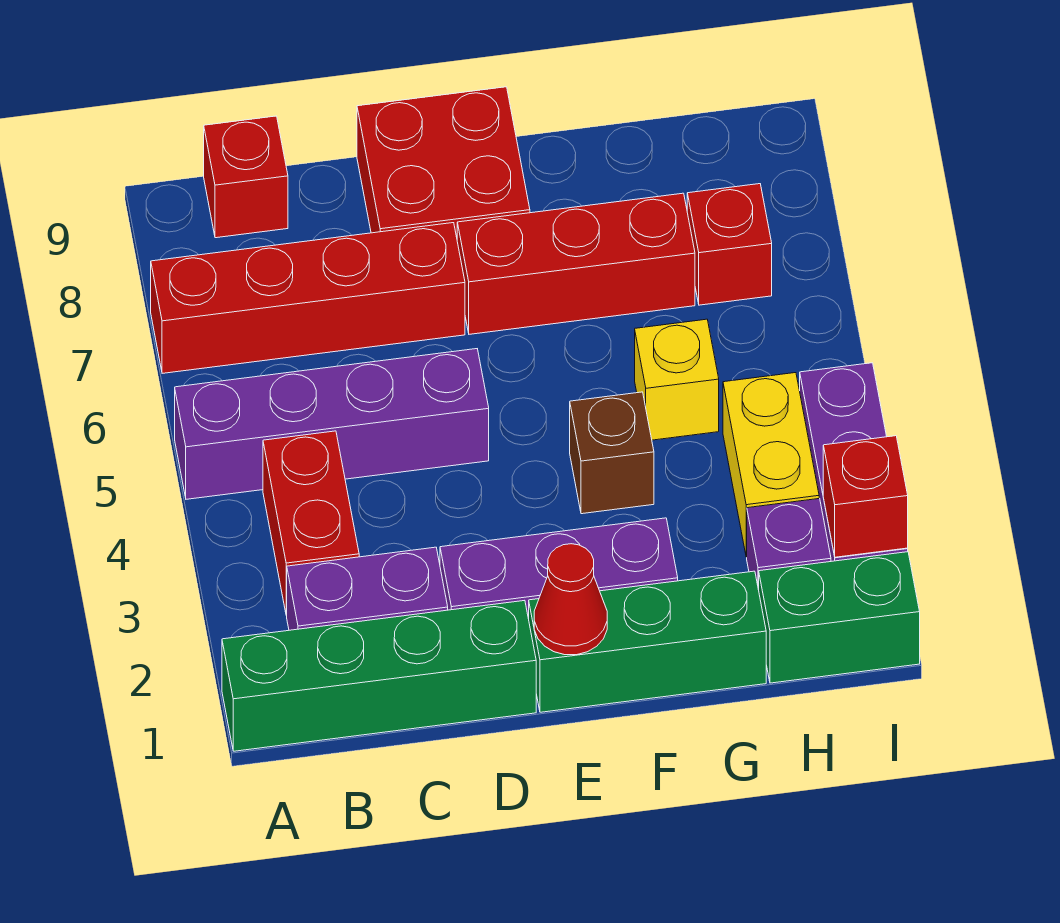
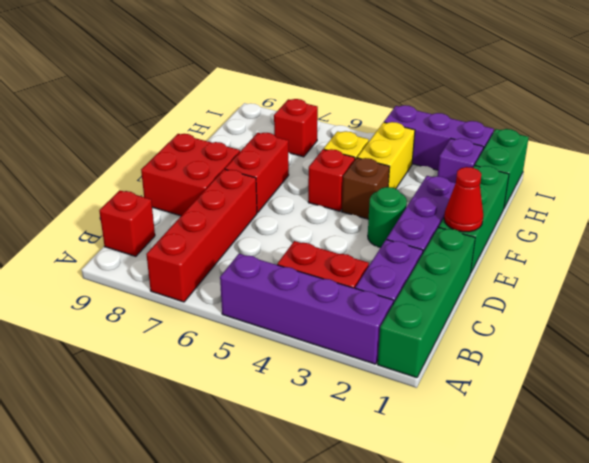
purple brick A5:D5 level 1 -> purple brick A2:A5 level 1
none -> green round brick E3 level 1
red brick E7:G7 level 1 -> red brick E7:F7 level 1
yellow brick H3:H4 level 1 -> yellow brick G4:H4 level 1
red brick I2 level 2 -> red brick F5 level 1

